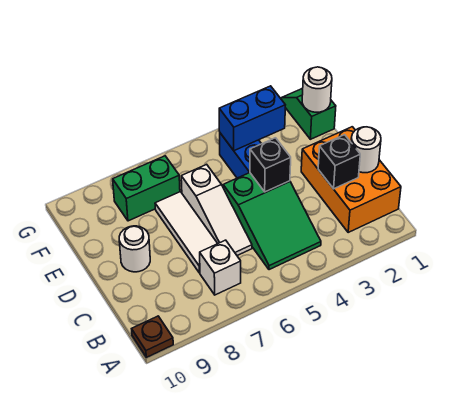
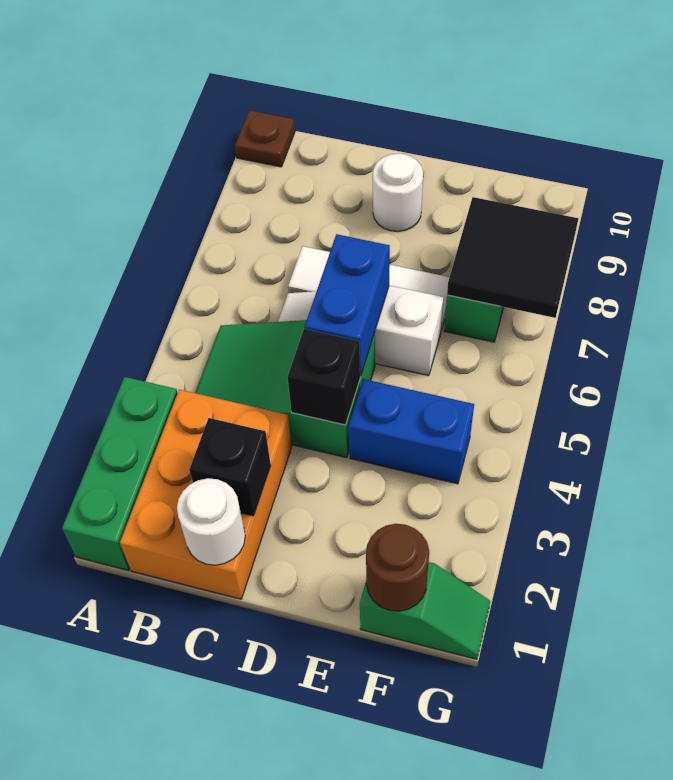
none -> green brick A1:A3 level 1
orange brick B1:D2 level 1 -> orange brick B1:C3 level 1
white brick B7 level 1 -> none
white round brick F1 level 2 -> brown round brick F1 level 2
blue brick F3:F4 level 2 -> blue brick D5:D6 level 2
none -> black tile F7:G8 level 2

